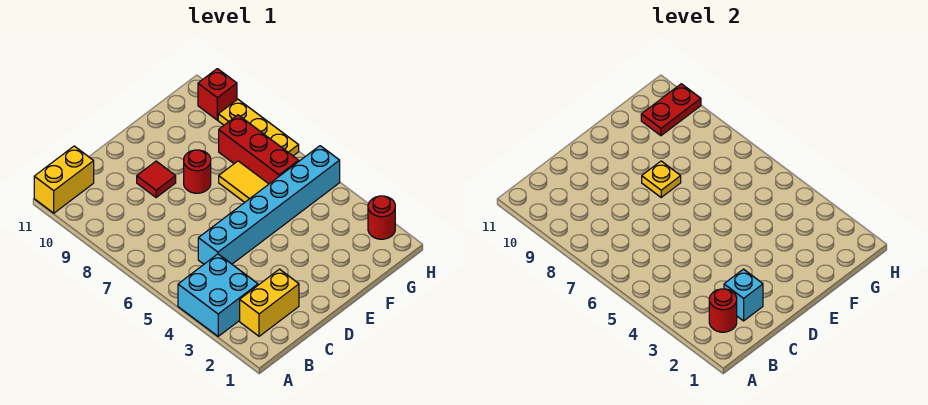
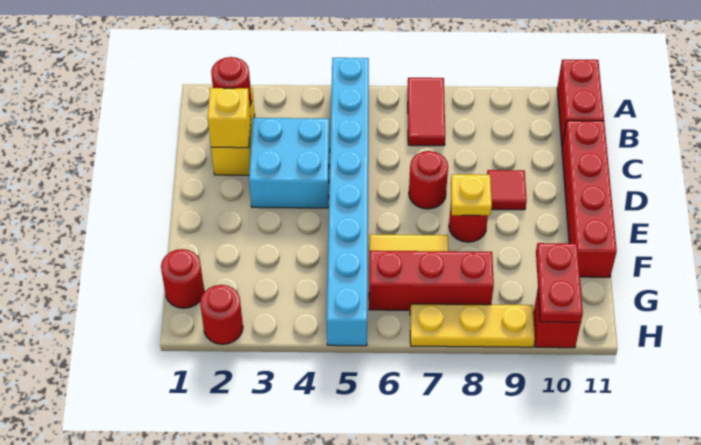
cyan brick A3:B4 level 1 -> cyan brick C3:D4 level 1
none -> red tile A7:B7 level 1
yellow brick A11:B11 level 1 -> red brick A11:B11 level 1
cyan brick C2 level 2 -> yellow brick C2 level 2
cyan brick C5:H5 level 1 -> cyan brick A5:H5 level 1
none -> red brick C11:F11 level 1
none -> red round brick D7 level 1
none -> red round brick G1 level 1

